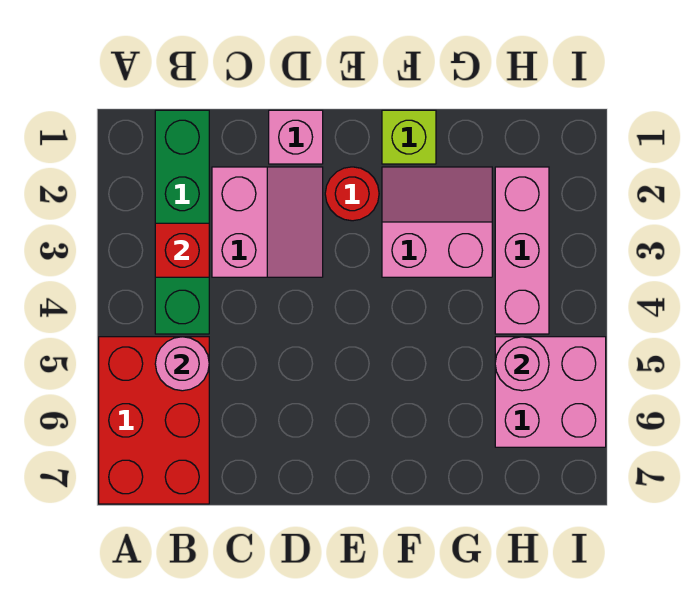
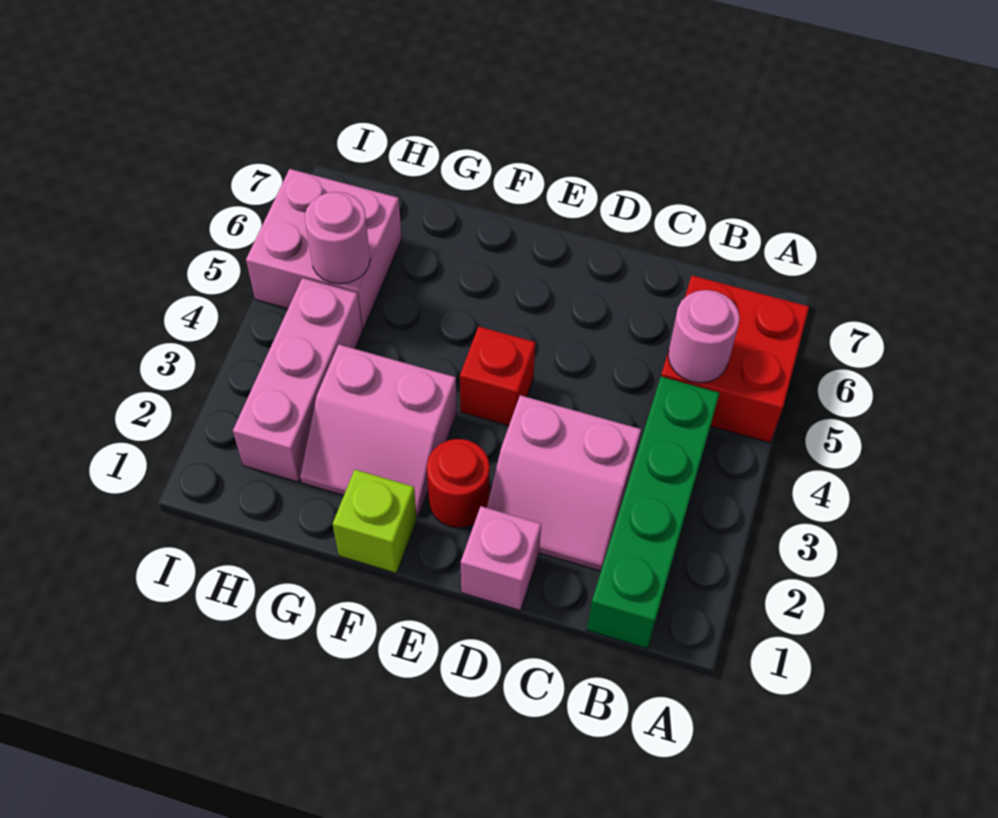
red brick A5:B7 level 1 -> red brick A5:B6 level 1
red brick B3 level 2 -> red brick E4 level 1
pink slope C2:D3 level 1 top C -> pink slope C2:D3 level 1 top 3

